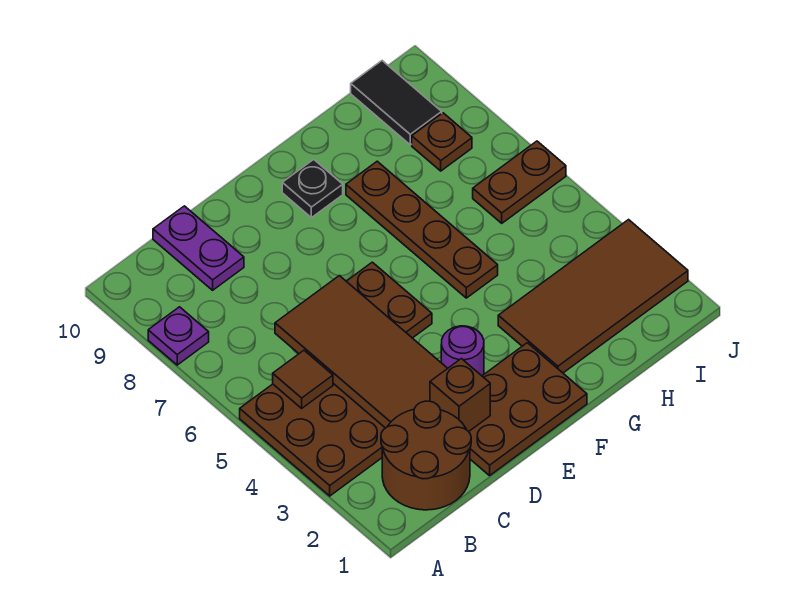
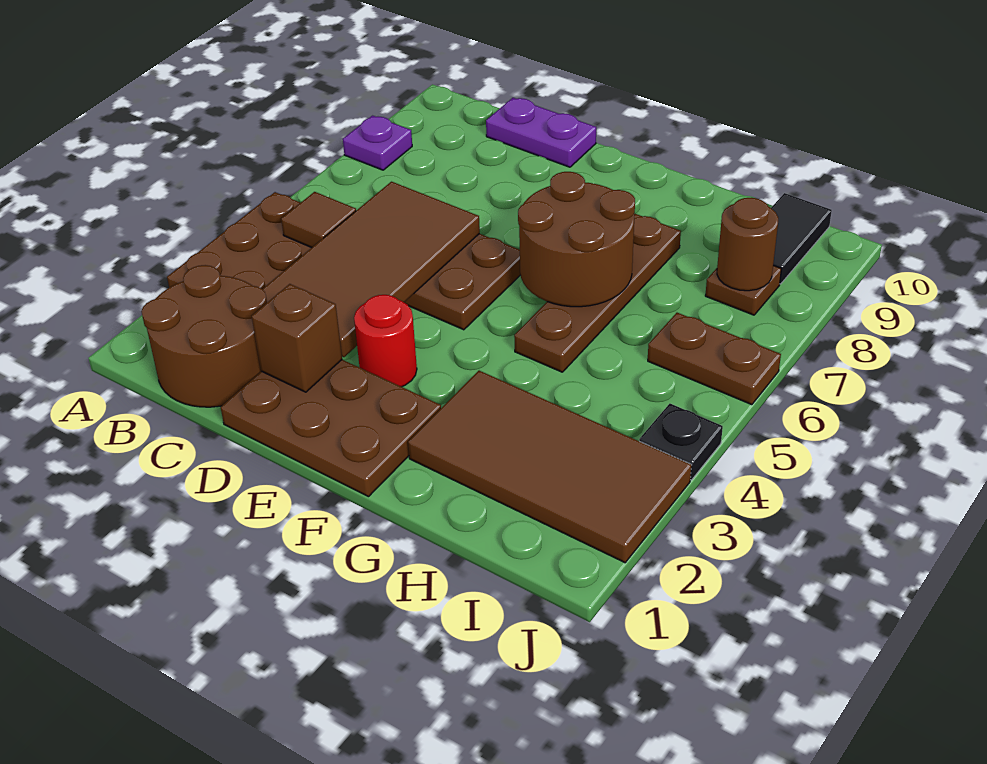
purple plate C9:C10 level 1 -> purple plate C10:D10 level 1
purple round brick E3 level 1 -> red round brick E3 level 1
none -> brown round brick F6:G7 level 2
black plate F9 level 1 -> black plate J4 level 1
none -> brown round brick I8 level 2

